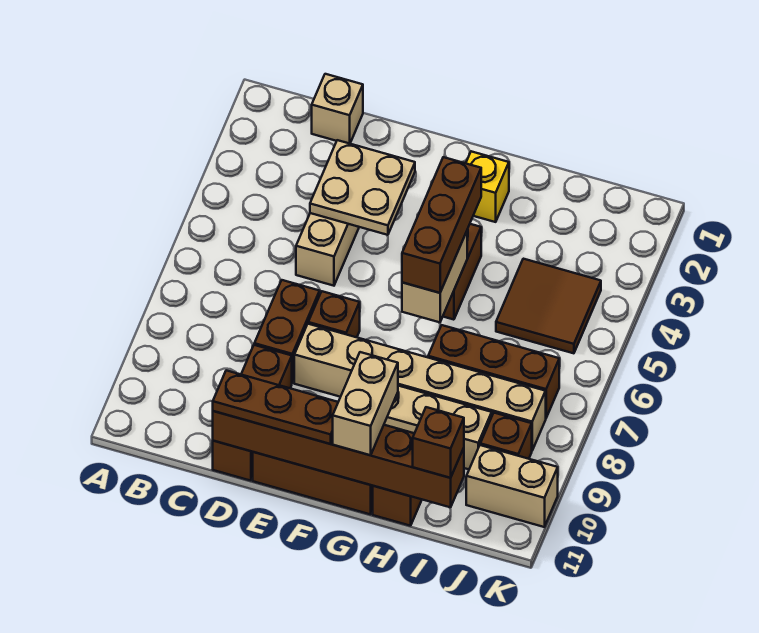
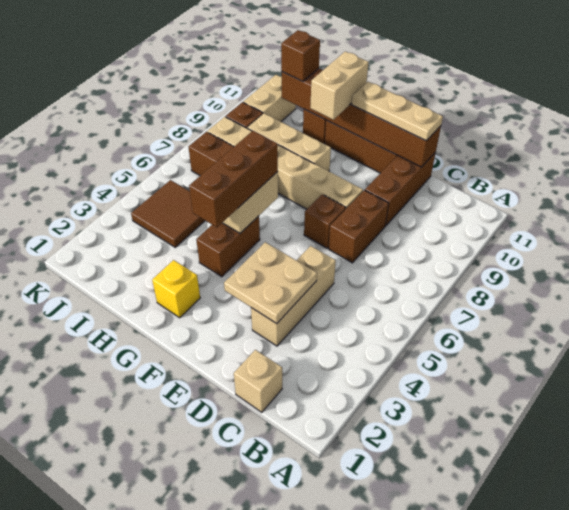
brown plate D11:F11 level 3 -> tan plate D11:F11 level 3
tan brick J10:K10 level 1 -> tan brick J10:J11 level 1

